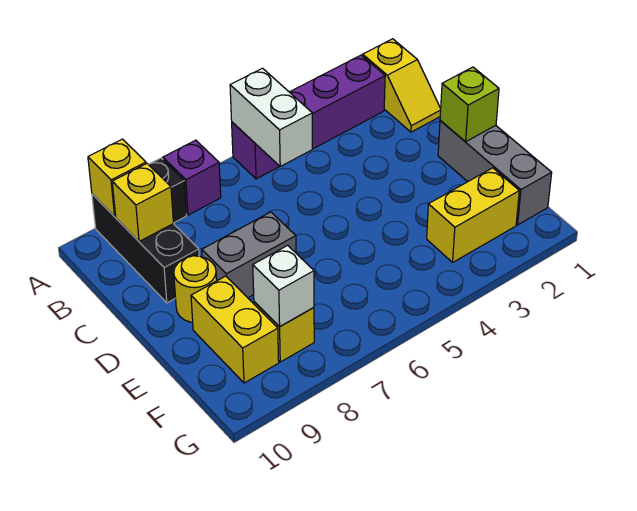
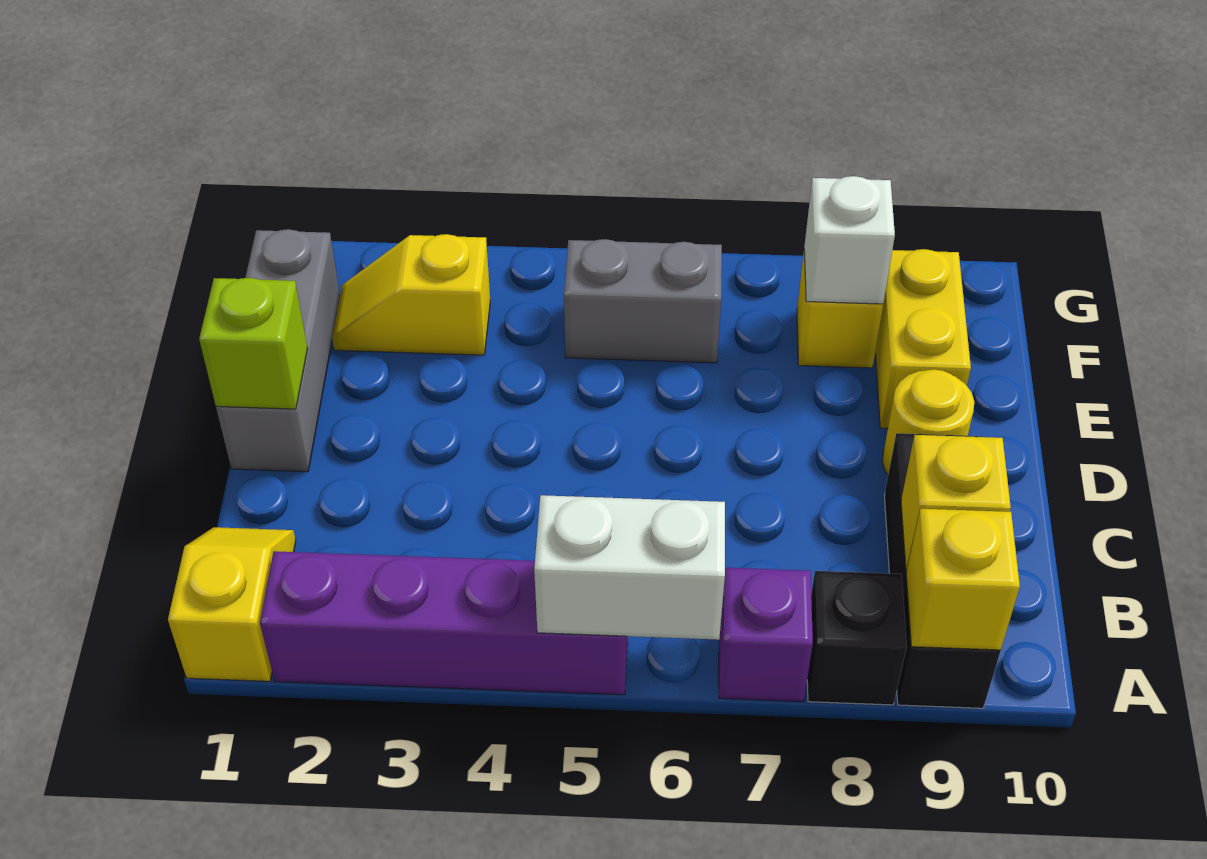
white brick A5:B5 level 2 -> white brick A5:A6 level 2
grey brick D7:D8 level 1 -> grey brick F5:F6 level 1
yellow brick F2:F3 level 1 -> yellow slope F2:F3 level 1 top 3

